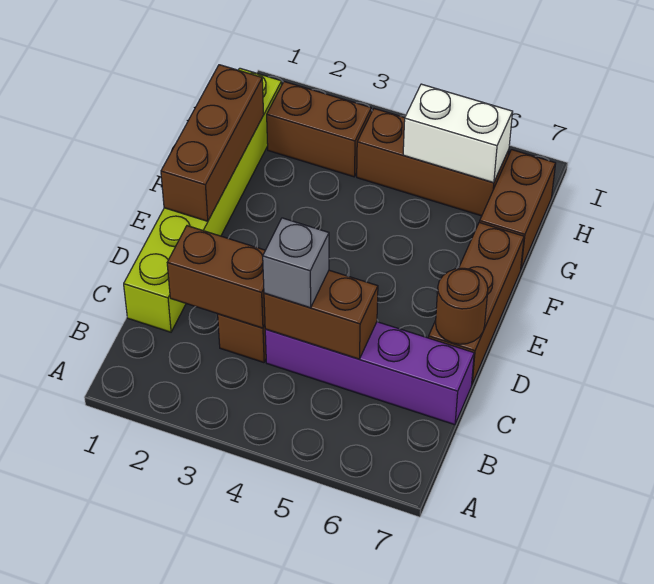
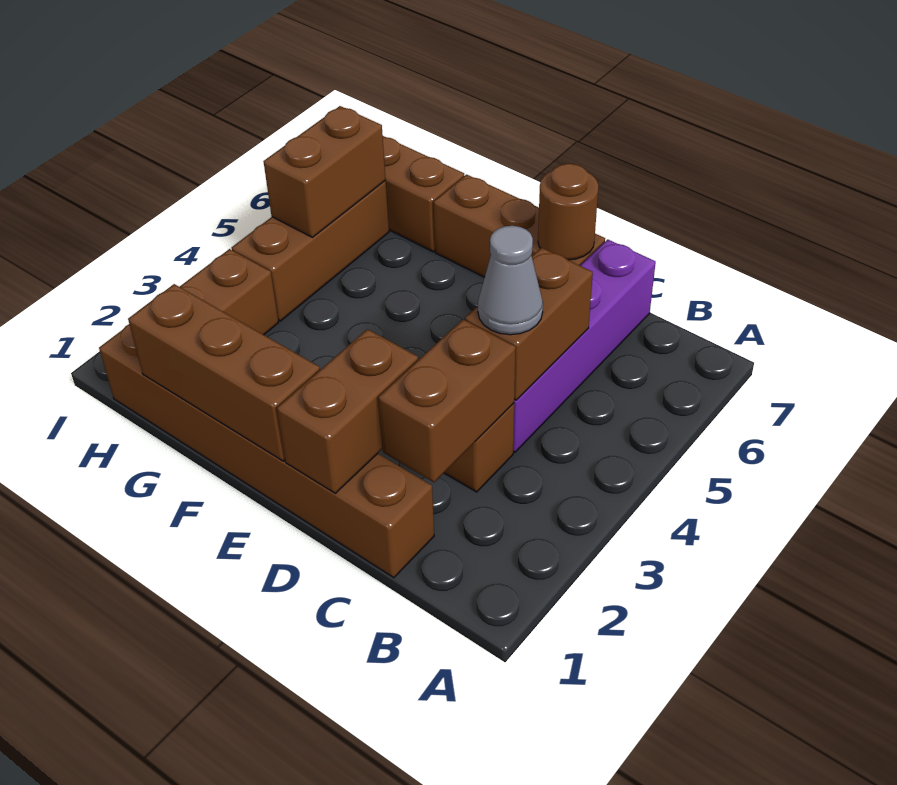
lime brick C1:H1 level 1 -> brown brick C1:H1 level 1
grey brick C4 level 3 -> grey cone C4 level 3
none -> brown brick D1:D2 level 2
white brick H5:H6 level 2 -> brown brick H5:H6 level 2

